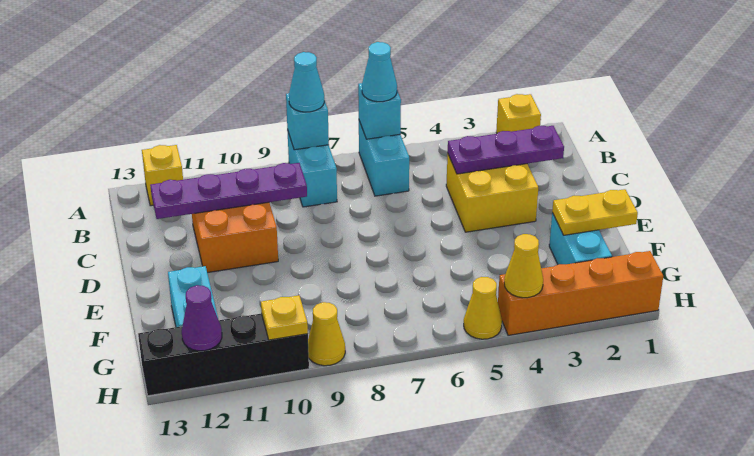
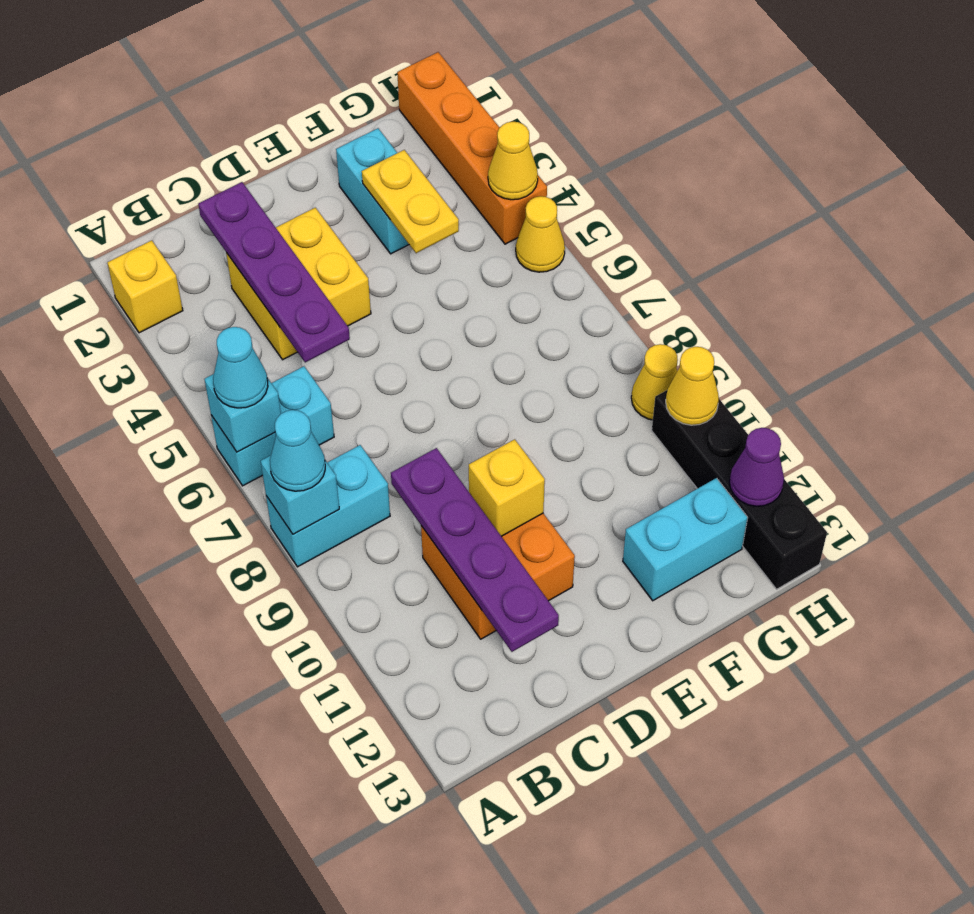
yellow brick A12 level 1 -> yellow brick D10 level 2
purple plate C2:C4 level 2 -> purple plate C2:C5 level 2
yellow plate F1:F2 level 2 -> yellow plate F3:F4 level 2
cyan brick F2:G2 level 1 -> cyan brick F2:F3 level 1
yellow plate H10 level 2 -> yellow cone H10 level 2

